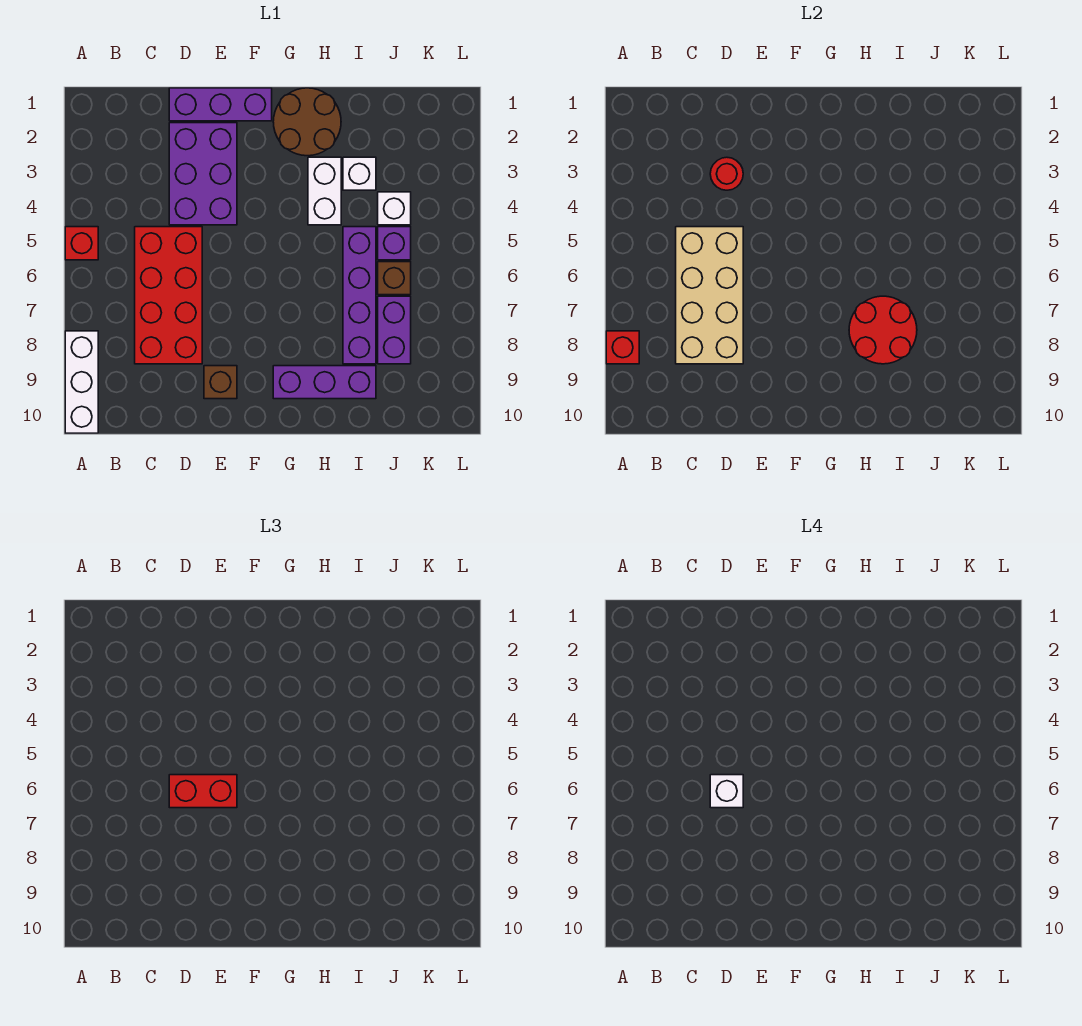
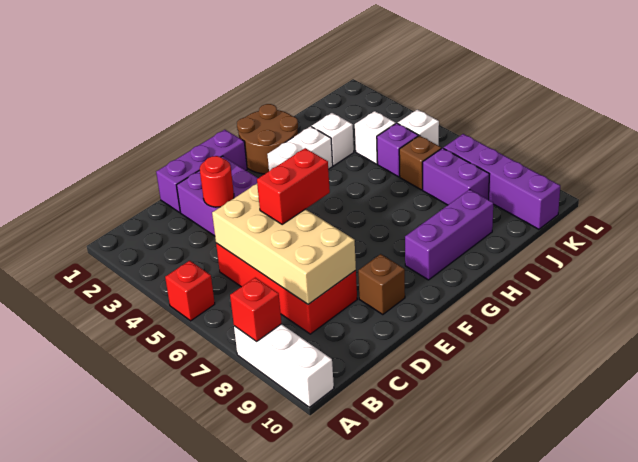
white brick D6 level 4 -> white brick K5 level 1
white brick H3:H4 level 1 -> white brick G3:H3 level 1
red round brick H7:I8 level 2 -> none
purple brick I5:I8 level 1 -> purple brick K7:K10 level 1

